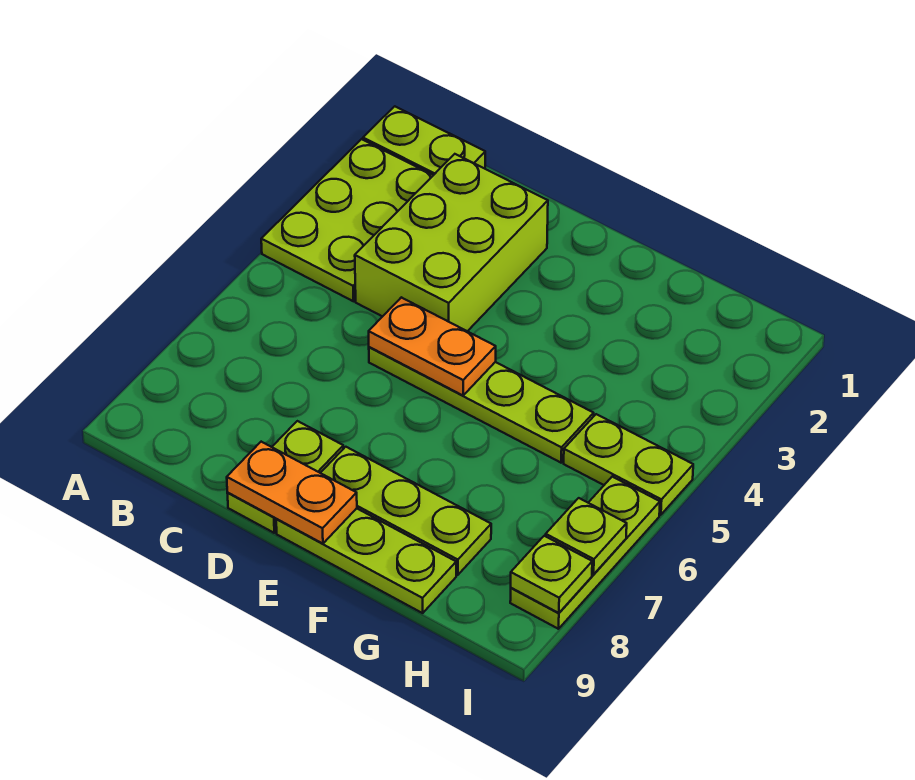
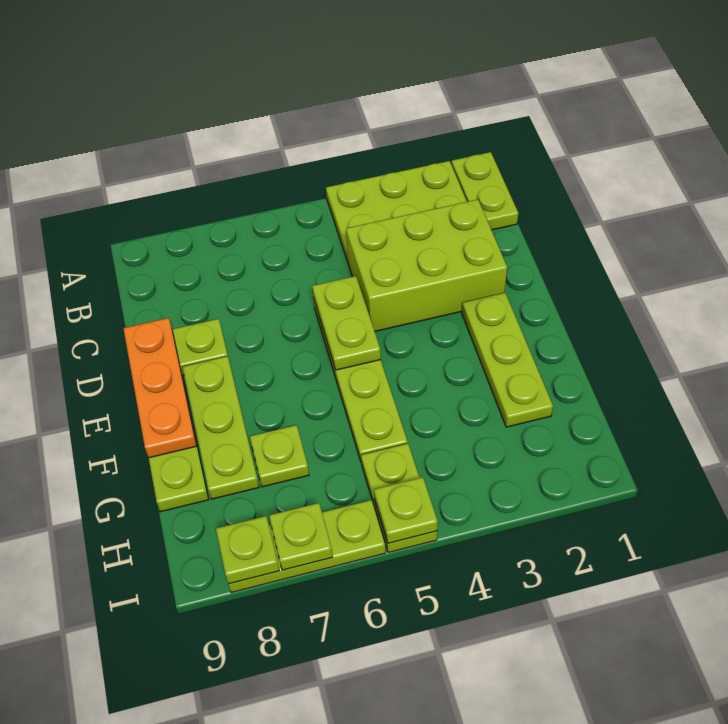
orange plate D5:E5 level 2 -> lime plate D5:E5 level 2
orange plate D9:E9 level 2 -> orange plate D9:F9 level 2
none -> lime plate E2:G2 level 1
none -> lime plate G7 level 1
none -> lime plate I5 level 2

